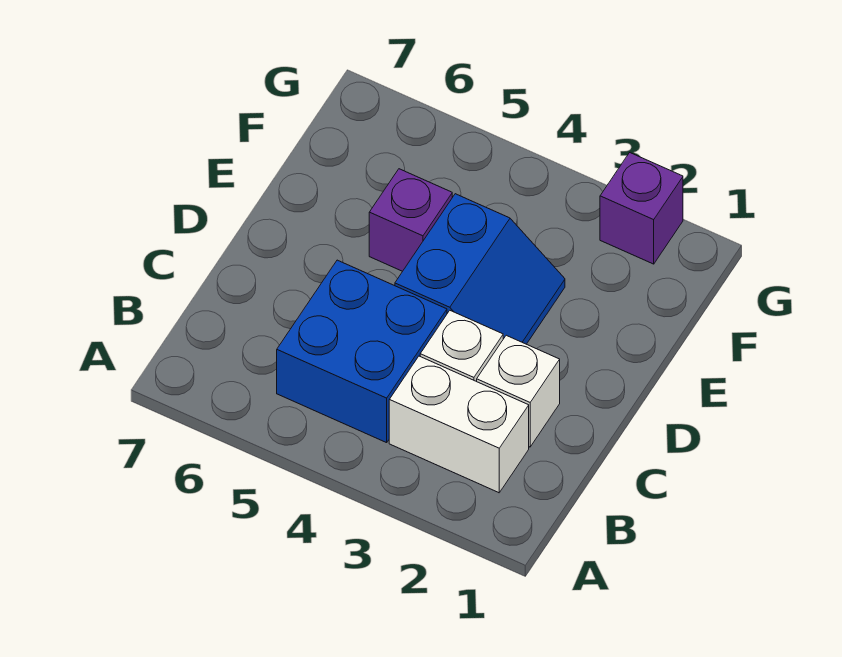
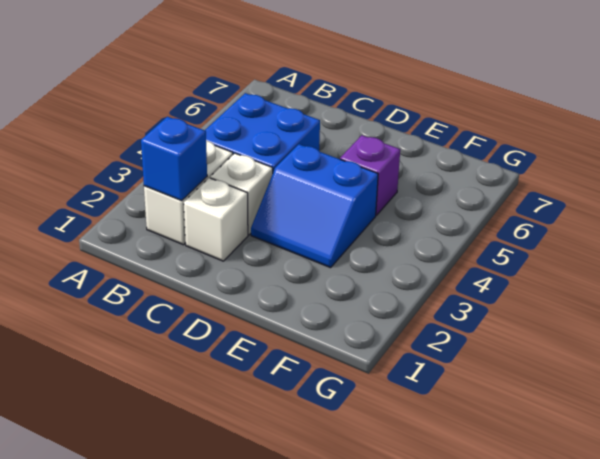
none -> blue brick B2 level 2
purple brick G2 level 1 -> none

